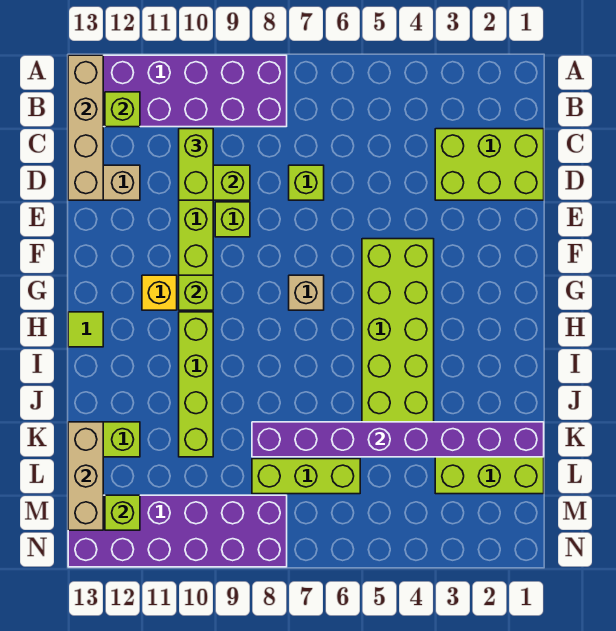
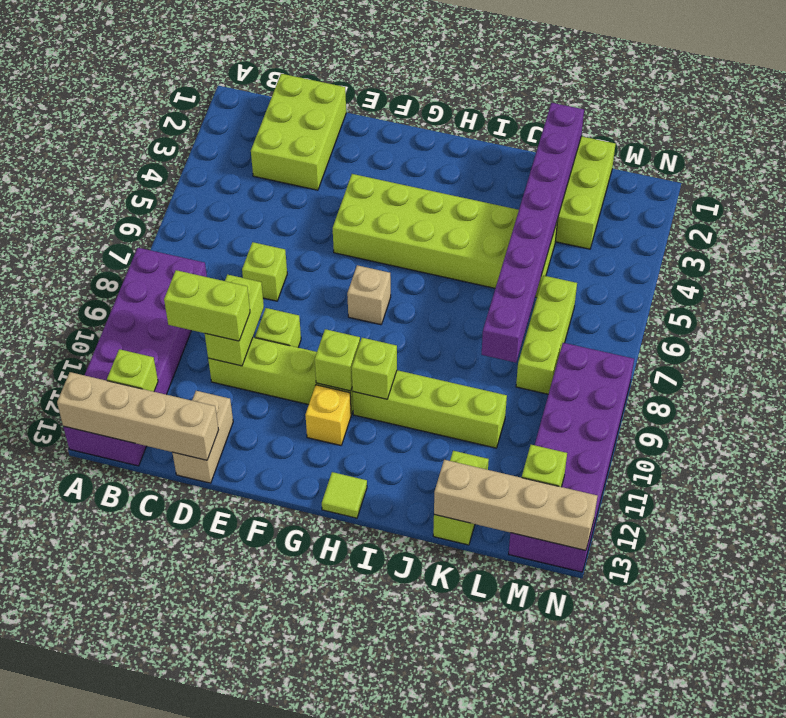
none -> lime brick H10 level 2
tan brick K13:M13 level 2 -> tan brick K13:N13 level 2

